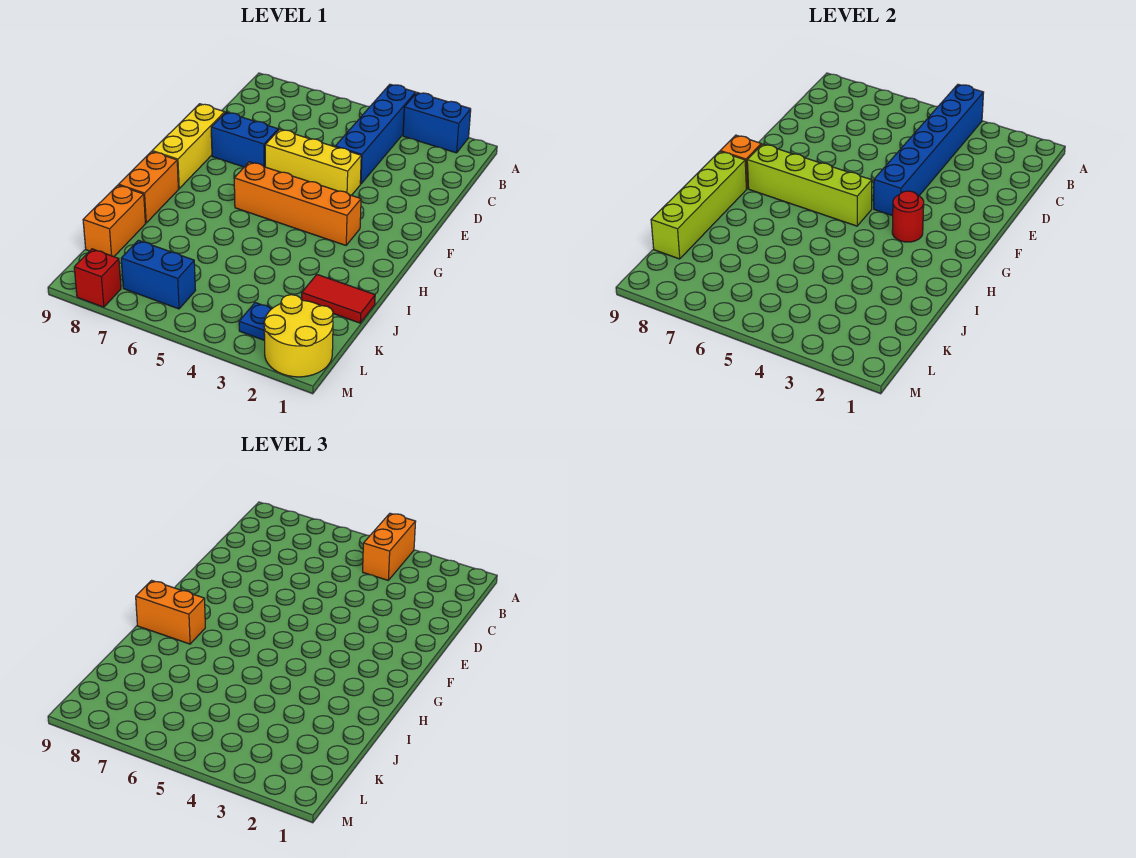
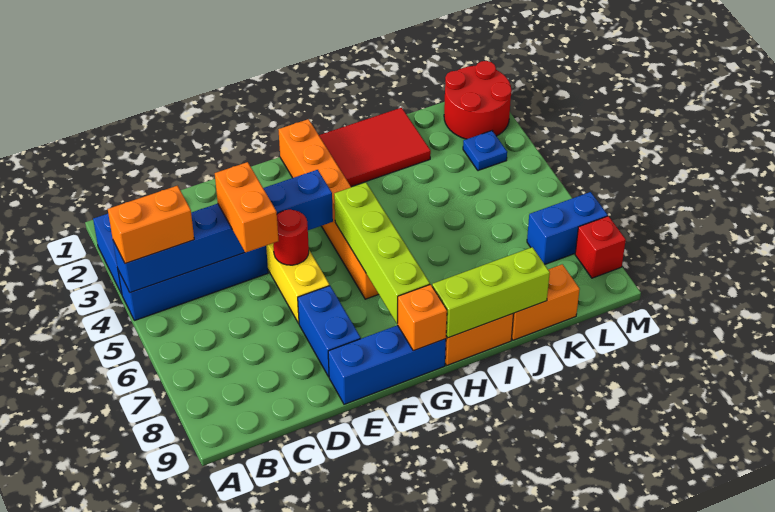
yellow brick E9:G9 level 1 -> blue brick E9:G9 level 1
orange brick G3:G6 level 1 -> orange brick G1:G6 level 1
red round brick G3 level 2 -> red round brick E5 level 2
orange brick H8:H9 level 3 -> orange brick D4:D5 level 3
lime brick H9:K9 level 2 -> lime brick H9:J9 level 2
red tile J1:J2 level 1 -> red tile H1:J2 level 1
yellow round brick L1:M2 level 1 -> red round brick L1:M2 level 1
blue brick L6:L7 level 1 -> blue brick L7:M7 level 1

